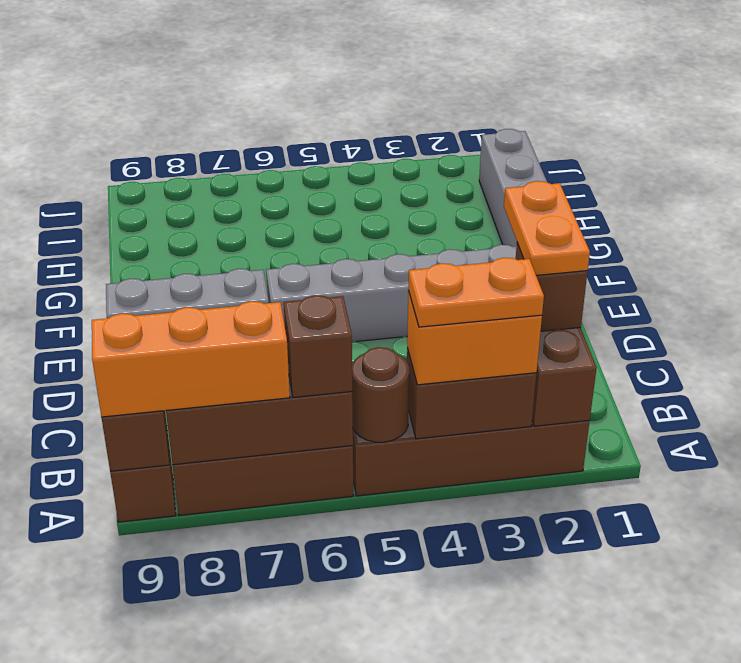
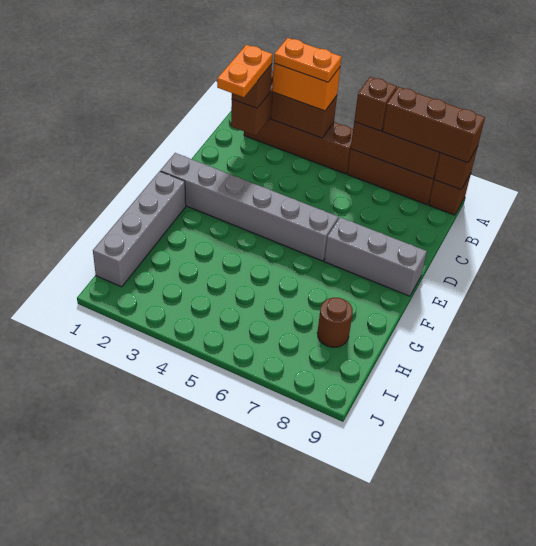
brown round brick A5 level 2 -> brown round brick H8 level 1
orange brick A7:A9 level 3 -> brown brick A7:A9 level 3

